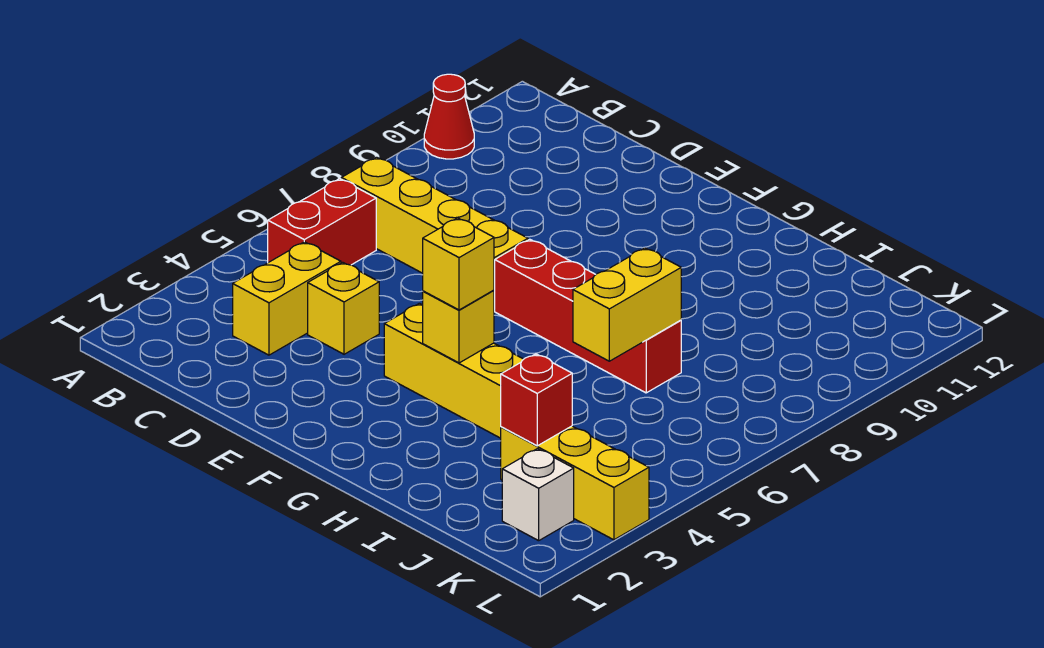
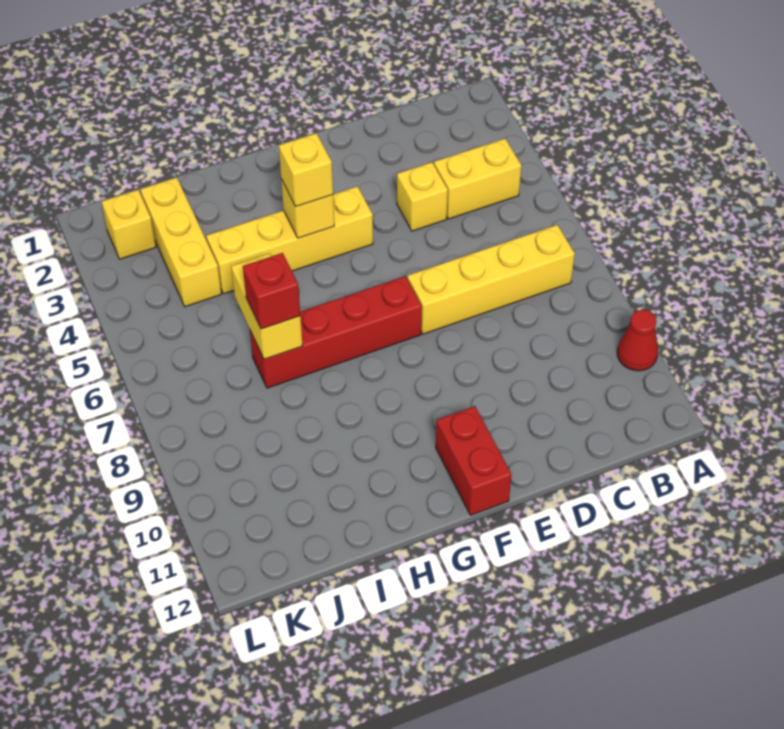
red brick B5:B6 level 1 -> red brick F11:F12 level 1
yellow brick C3:C4 level 1 -> yellow brick B4:C4 level 1
yellow brick J3:L3 level 1 -> yellow brick J2:J4 level 1
red brick J3 level 2 -> red brick I7 level 3
white brick K2 level 1 -> yellow brick K2 level 1

